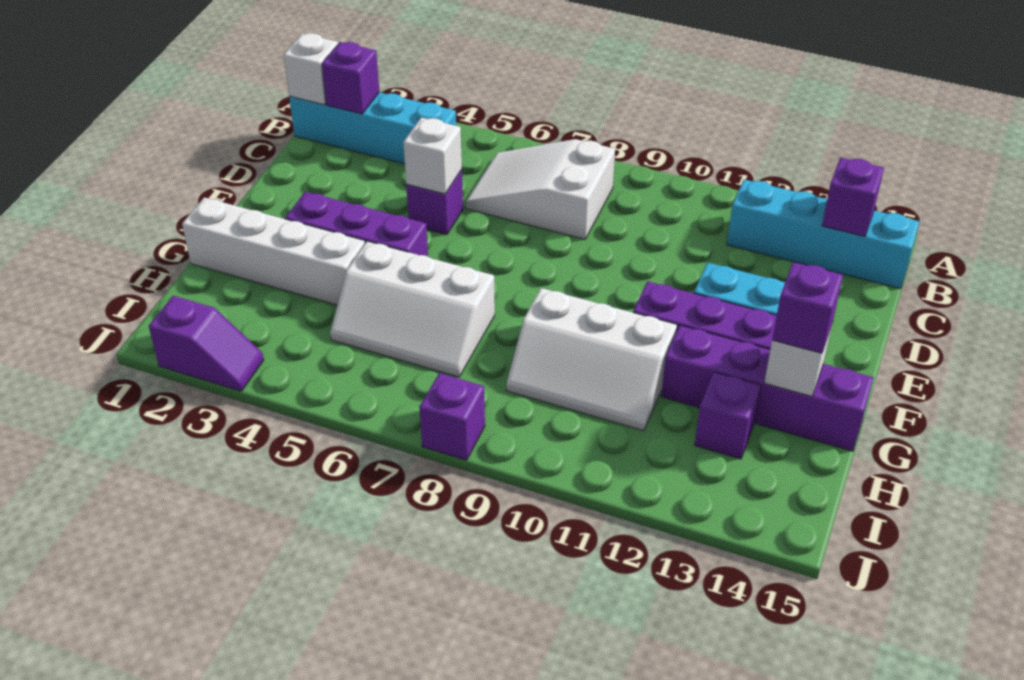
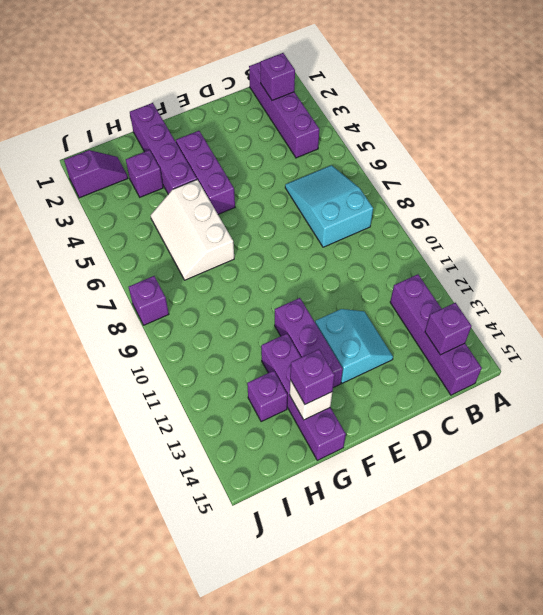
cyan brick B1:B4 level 1 -> purple brick B1:B4 level 1
white brick B1 level 2 -> none
white slope B6:C8 level 1 top 8 -> cyan slope B6:C8 level 1 top 8
cyan brick B12:B15 level 1 -> purple brick B12:B15 level 1
purple brick D5 level 1 -> purple brick H3 level 1
white brick D5 level 2 -> none
white brick G1:G4 level 1 -> purple brick G1:G4 level 1
white slope G9:H11 level 1 top G -> none
purple slope J2:J3 level 1 top 2 -> purple slope I2:J2 level 1 top J

